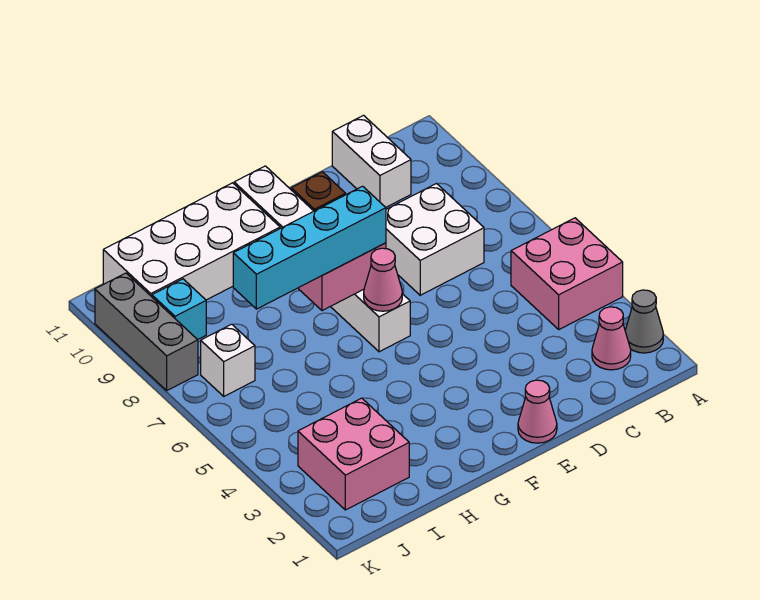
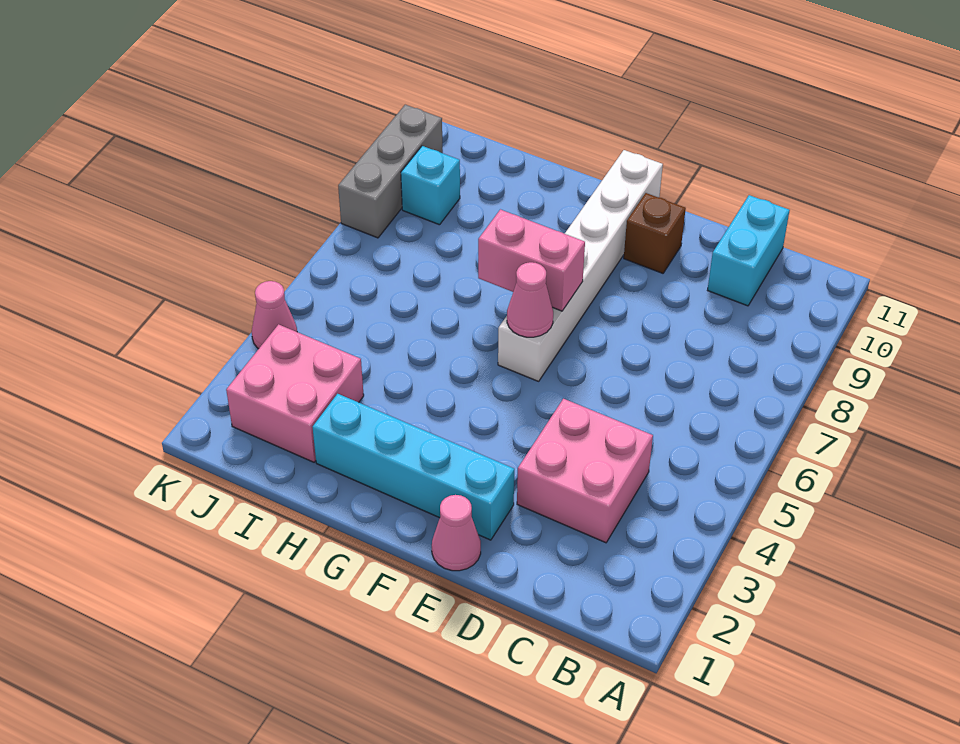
grey cone A2 level 1 -> none
pink brick A4:B5 level 1 -> pink brick C3:D4 level 1
pink cone B2 level 1 -> pink cone K4 level 1
white brick C7:D8 level 1 -> none
white brick C10:C11 level 1 -> cyan brick C10:C11 level 1
cyan brick F7:I7 level 3 -> cyan brick E2:H2 level 1
white brick G10:J11 level 1 -> none
white brick J7 level 1 -> none

